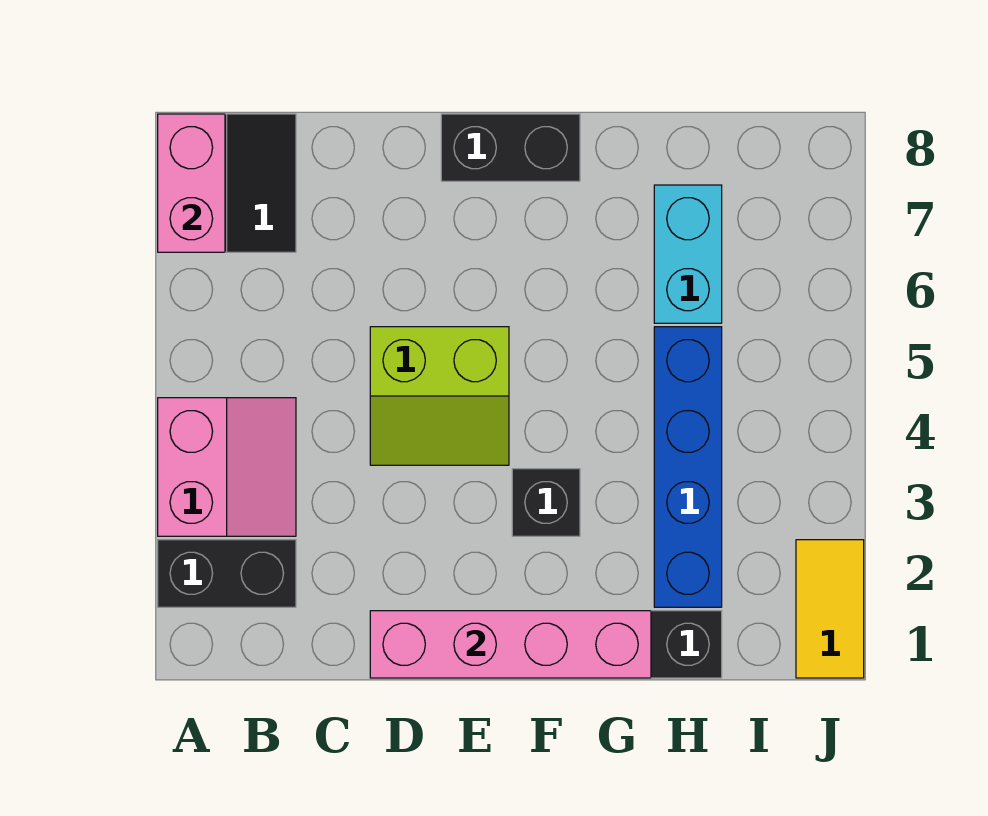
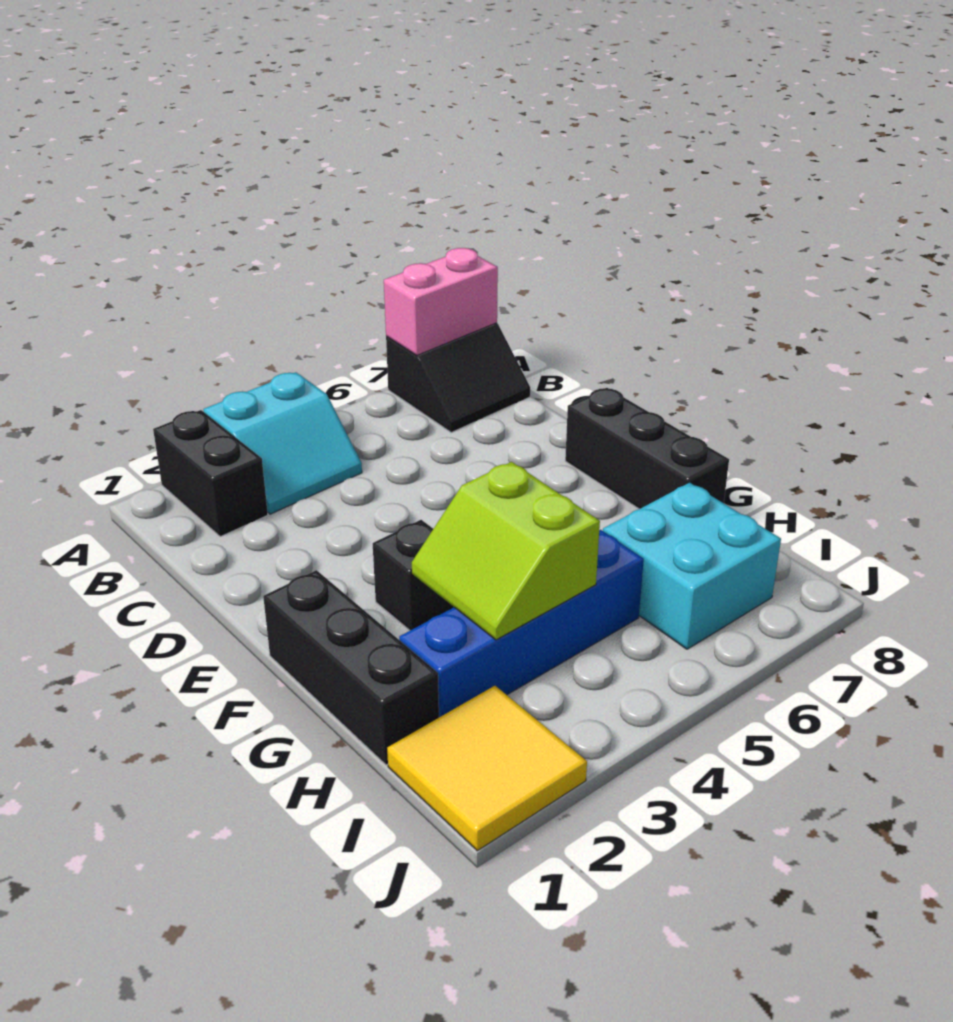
pink slope A3:B4 level 1 top A -> cyan slope A3:B4 level 1 top A
pink brick D1:G1 level 2 -> none
lime slope D4:E5 level 1 top 5 -> lime slope G3:H4 level 2 top 4
black brick E8:F8 level 1 -> black brick E8:G8 level 1
cyan brick H6:H7 level 1 -> cyan brick H6:I7 level 1
yellow tile J1:J2 level 1 -> yellow tile I1:J2 level 1

